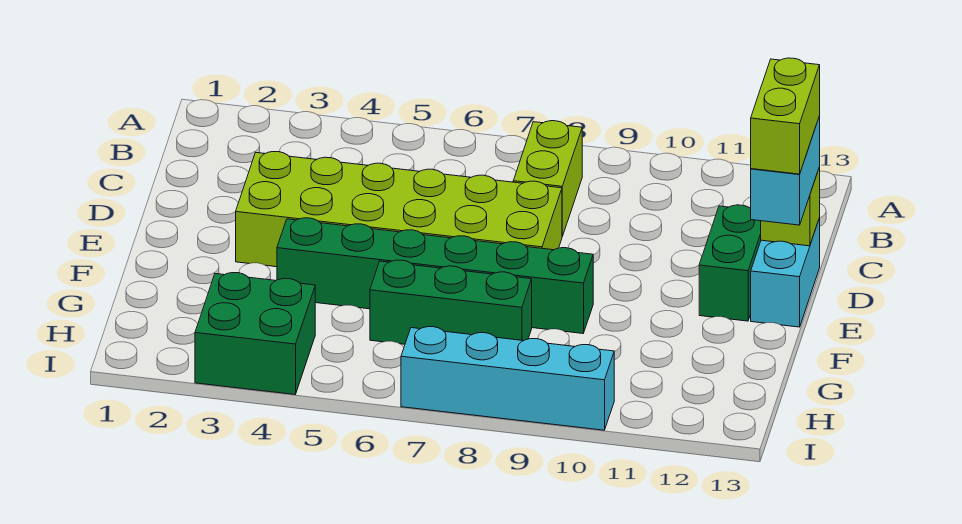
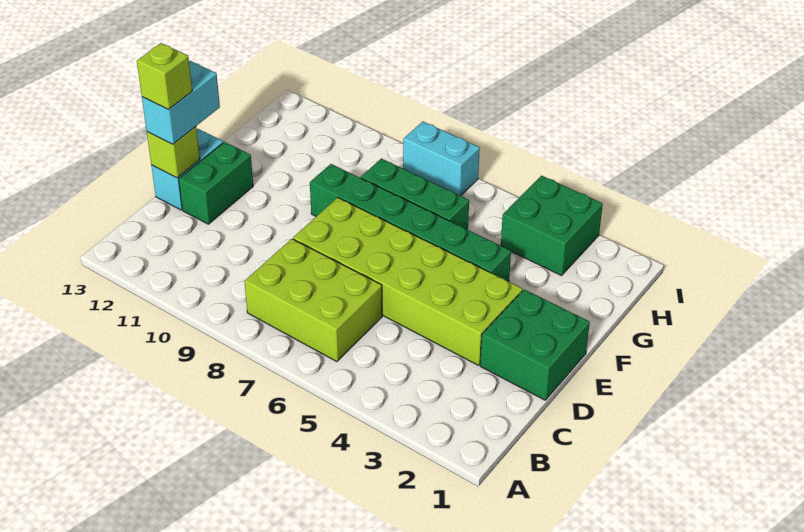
lime brick B8:C8 level 1 -> lime brick B6:C8 level 1
none -> green brick D1:E2 level 1
lime brick D13:E13 level 4 -> lime brick D13 level 4
cyan brick I7:I10 level 1 -> cyan brick I7:I8 level 1

